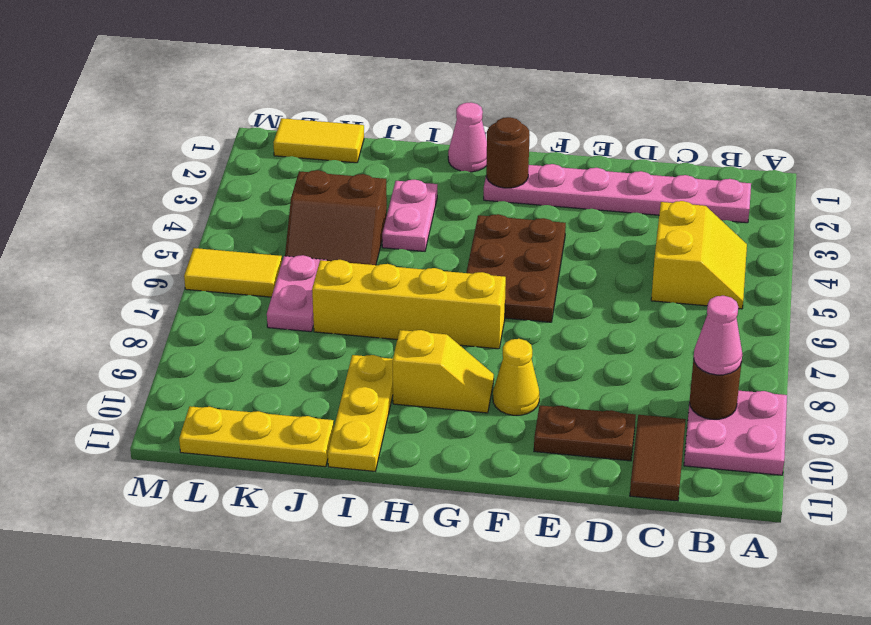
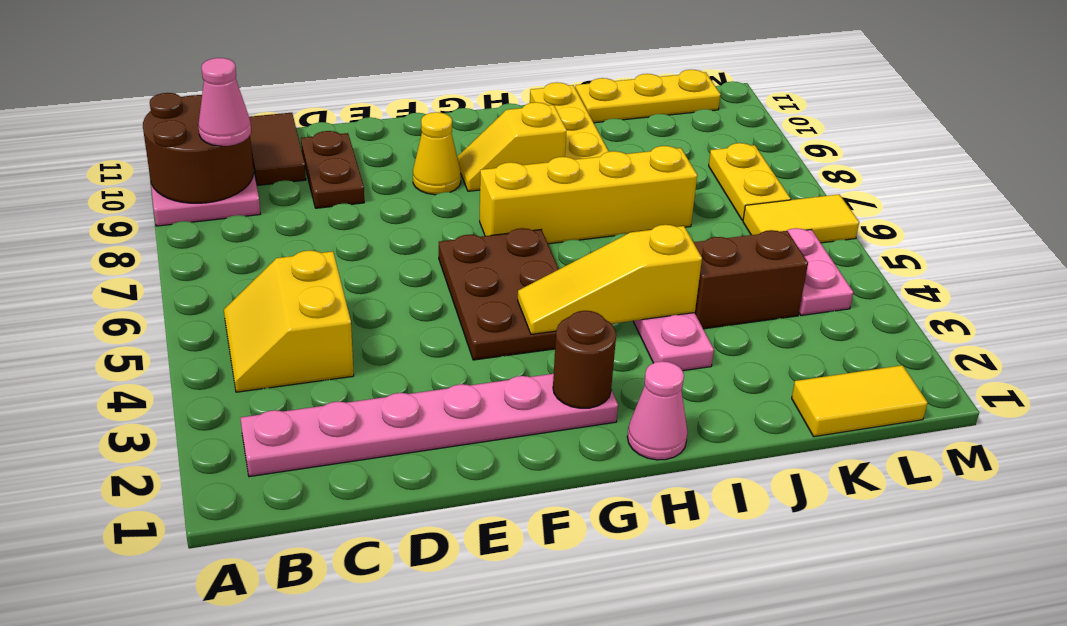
brown round brick B9 level 2 -> brown round brick A9:B10 level 2
brown plate D10:E10 level 1 -> brown plate D9:D10 level 1
none -> yellow slope G4:I4 level 2 top I
pink plate K6:K7 level 1 -> pink plate L4:L5 level 1
none -> yellow plate L7:L8 level 1

